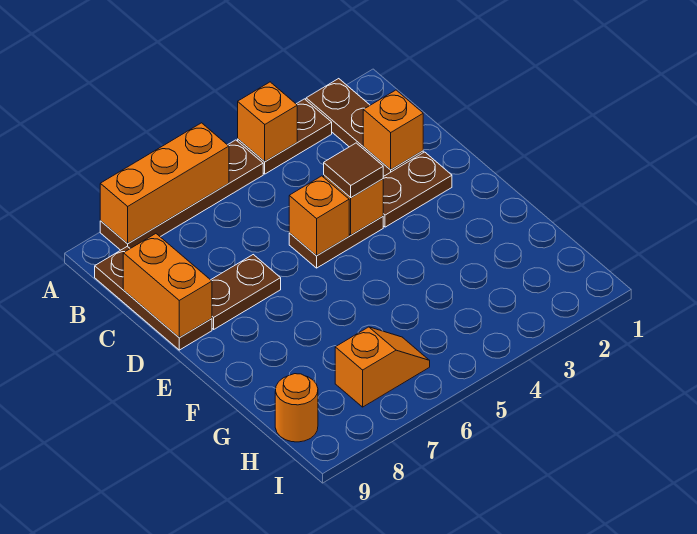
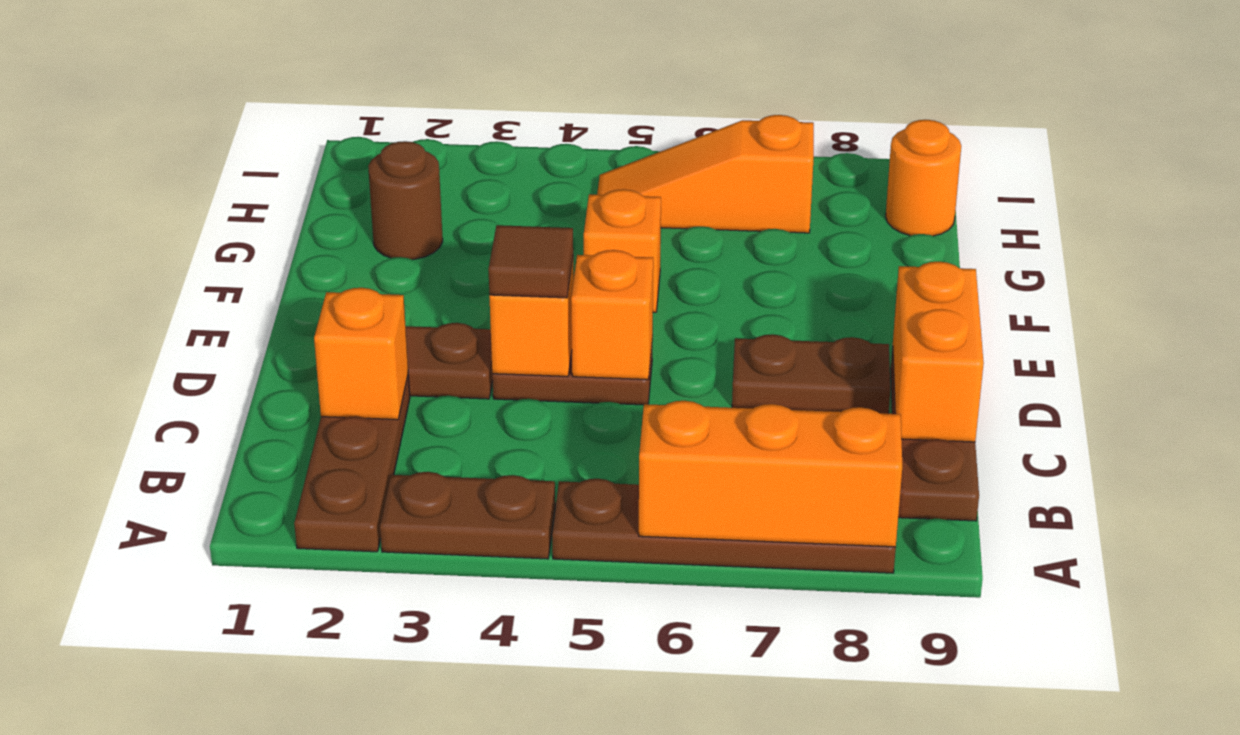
orange brick A4 level 2 -> orange brick F5 level 1
none -> brown round brick G2 level 1
orange slope H6:H7 level 1 top 7 -> orange slope H5:H7 level 1 top 7

